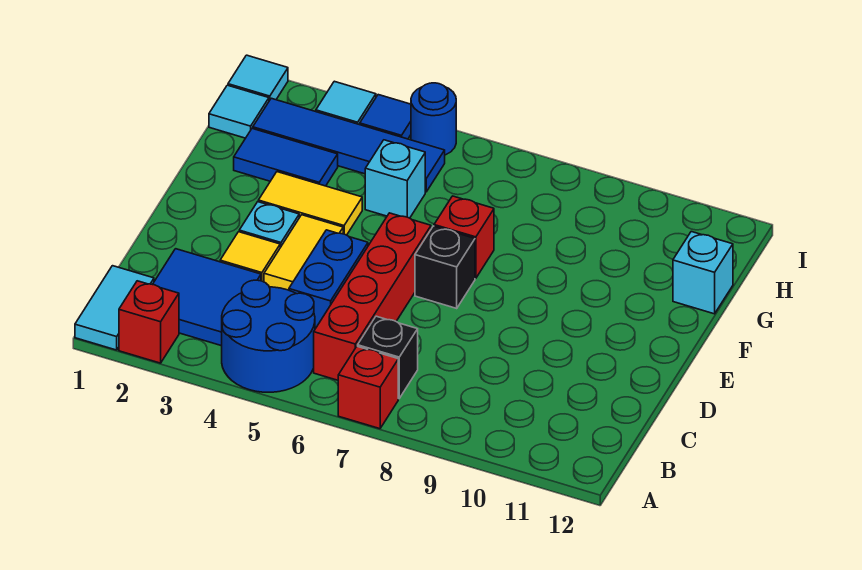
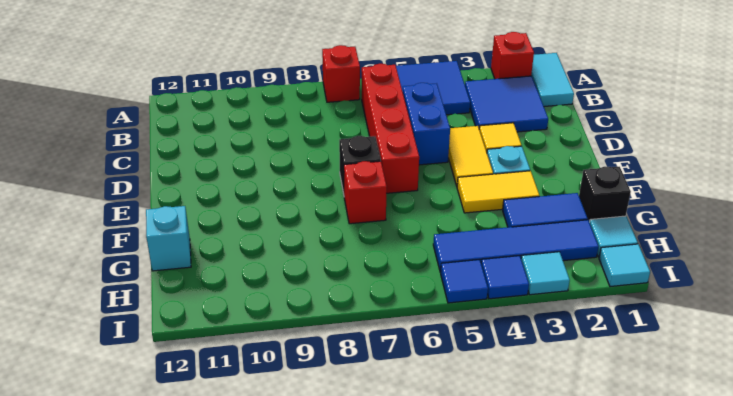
blue round brick A4:B5 level 1 -> blue tile A4:B5 level 1
black brick B7 level 1 -> black brick G1 level 1
cyan brick G5 level 1 -> none
blue round brick I5 level 1 -> blue tile I5 level 1

